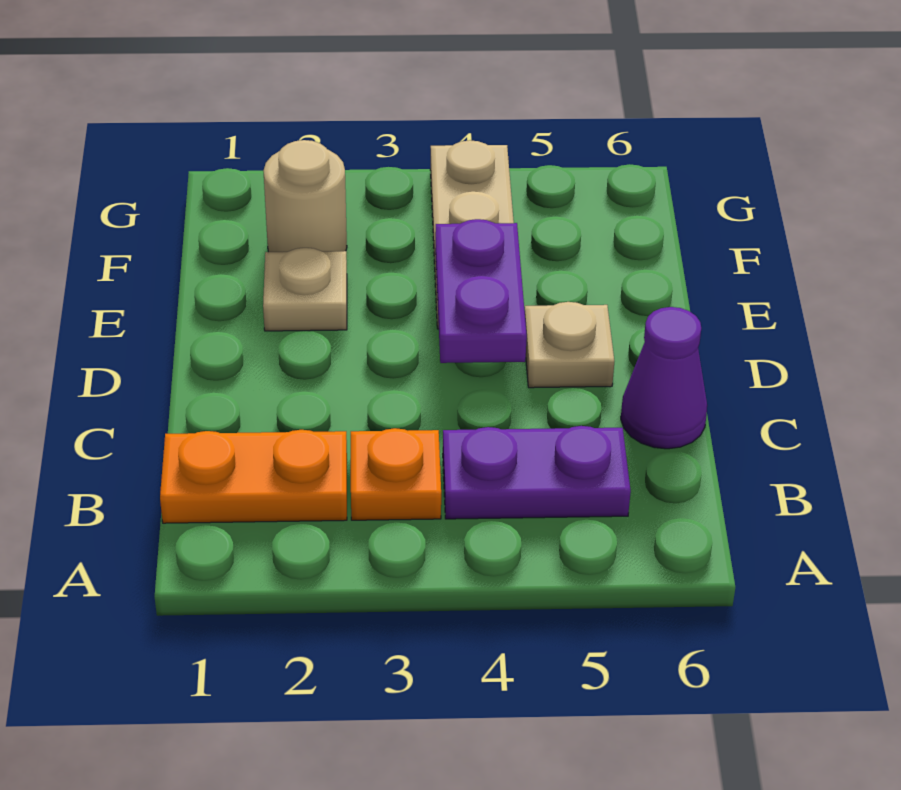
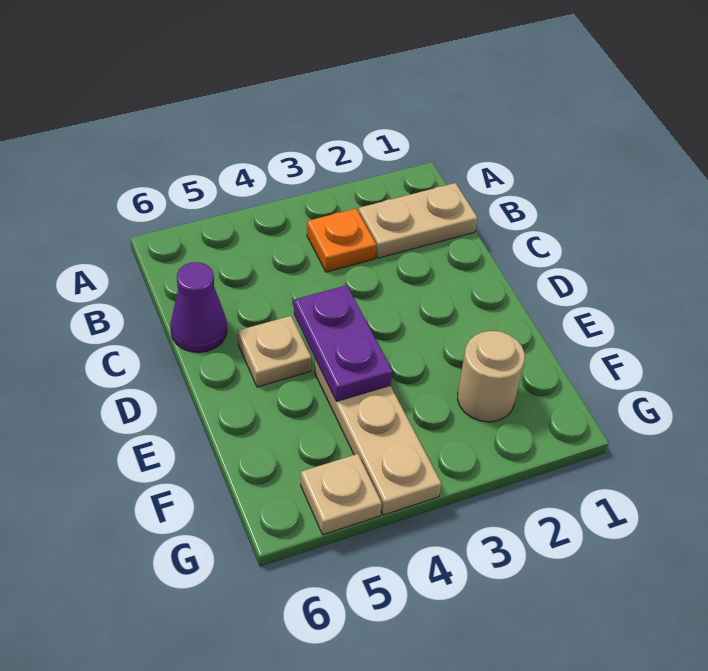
orange plate B1:B2 level 1 -> tan plate B1:B2 level 1
purple plate B4:B5 level 1 -> none
tan plate E2 level 1 -> tan plate G5 level 1

